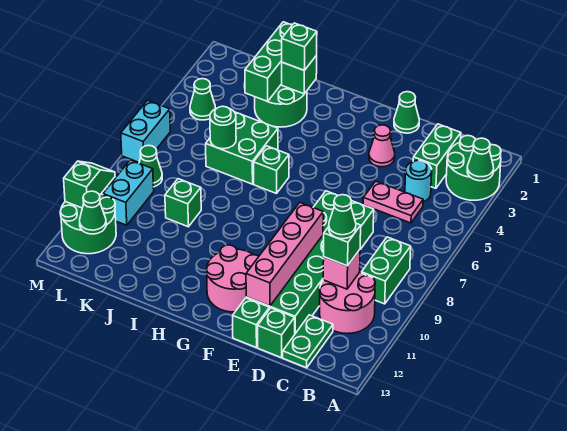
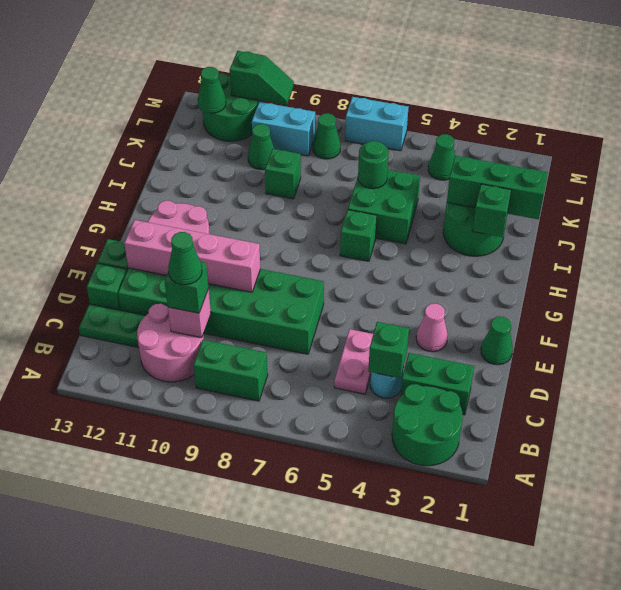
green cone A3 level 2 -> green cone K10 level 1
green brick I2 level 3 -> green brick C4 level 2

